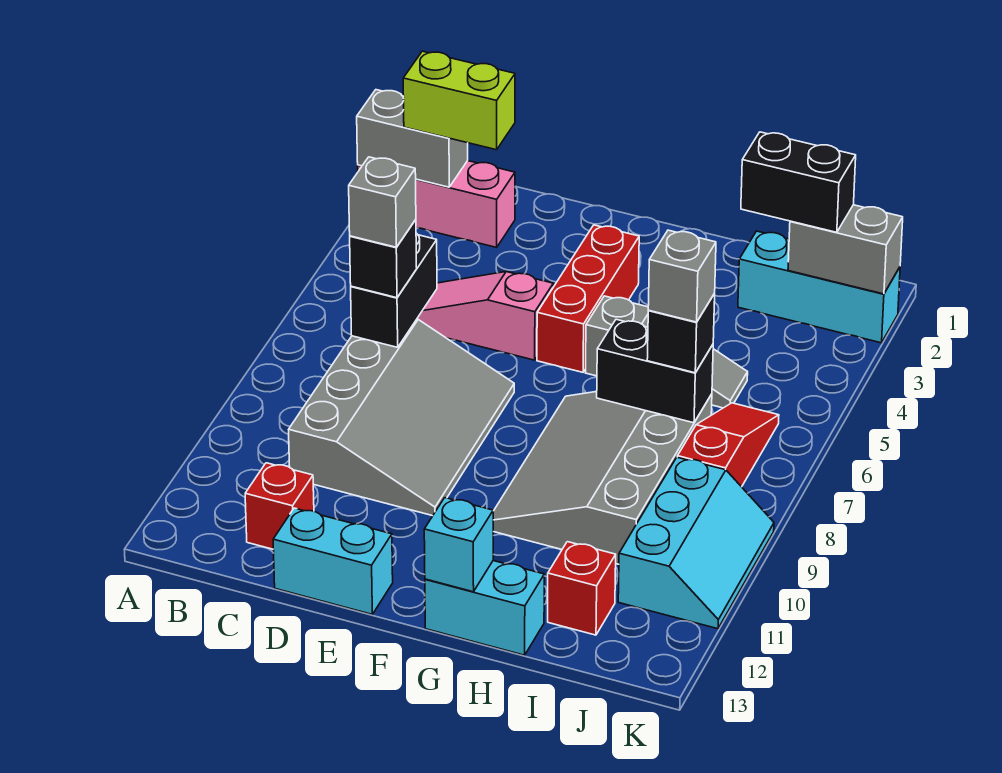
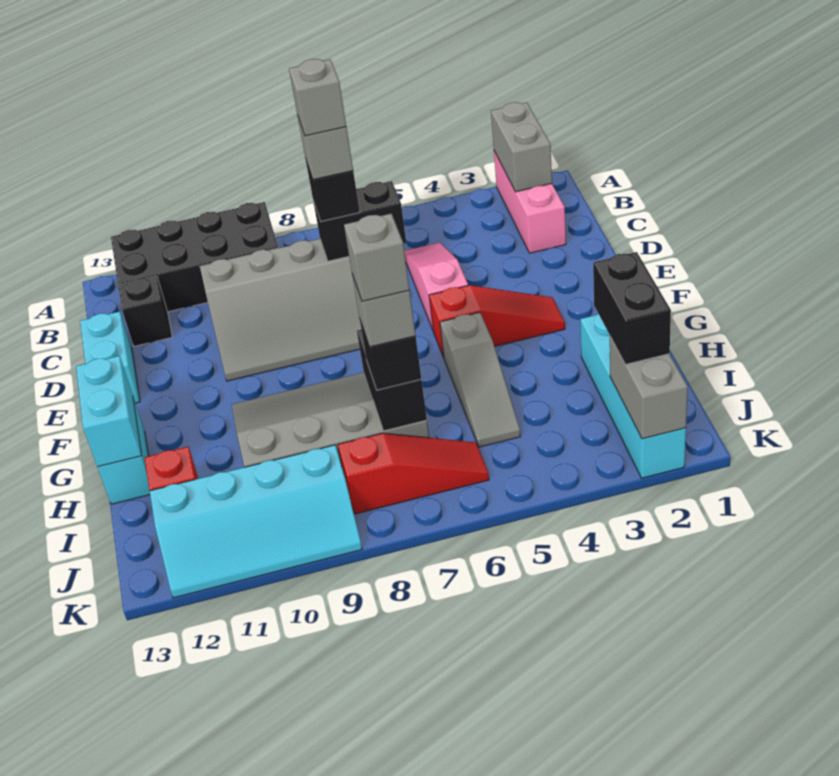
none -> black brick A9:B12 level 1
lime brick B2:C2 level 3 -> none
none -> grey brick C7 level 5
red brick C12 level 1 -> black brick C12 level 1
red brick F3:F5 level 1 -> red slope F3:F5 level 1 top 5
cyan brick G13 level 2 -> cyan brick G13:H13 level 2
cyan brick I2:K2 level 1 -> cyan brick H2:K2 level 1
none -> grey brick I7 level 5
cyan slope J9:K11 level 1 top J -> cyan slope J9:K12 level 1 top J

